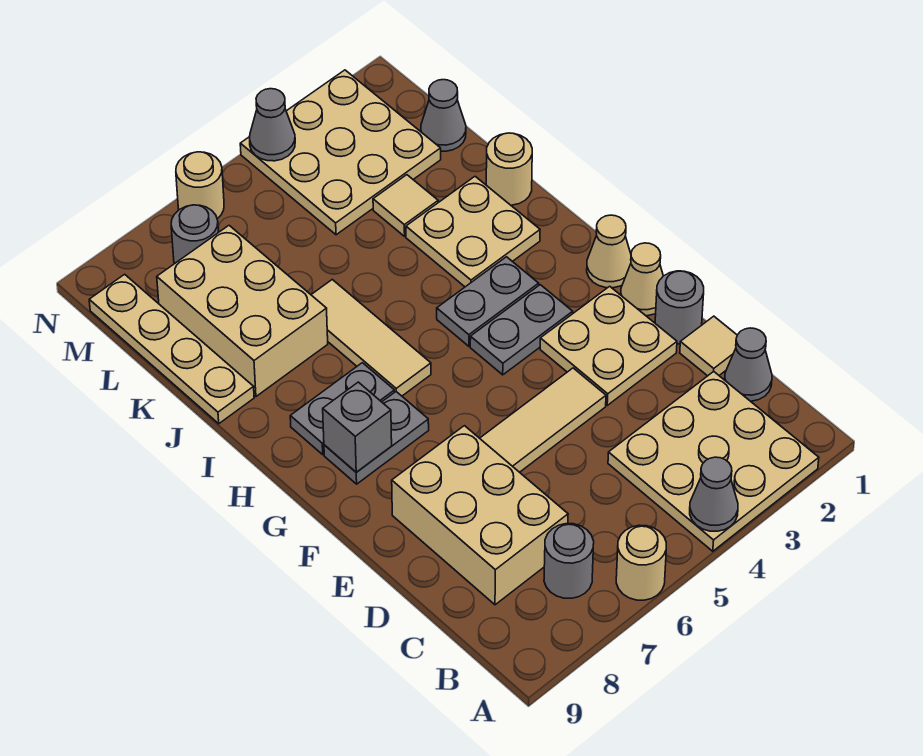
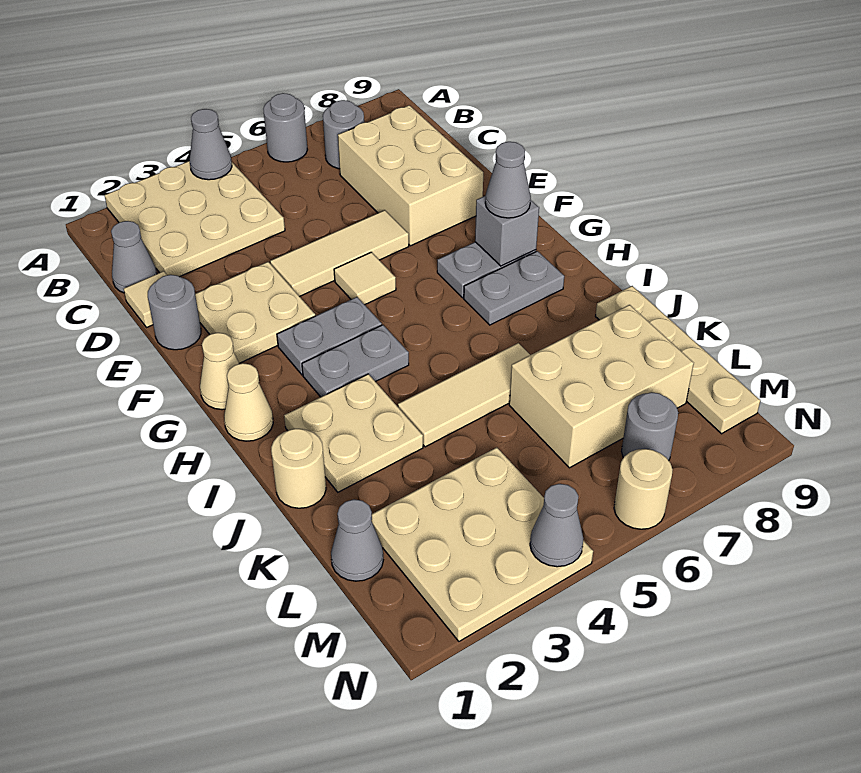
tan round brick A6 level 1 -> grey round brick A6 level 1
tan cone F1 level 1 -> tan cone H1 level 1
none -> grey cone G8 level 3
tan tile H6:J6 level 1 -> tan tile J4:J6 level 1
tan brick J7:L8 level 1 -> tan brick K6:L8 level 1
tan tile K3 level 1 -> tan tile F5 level 1

